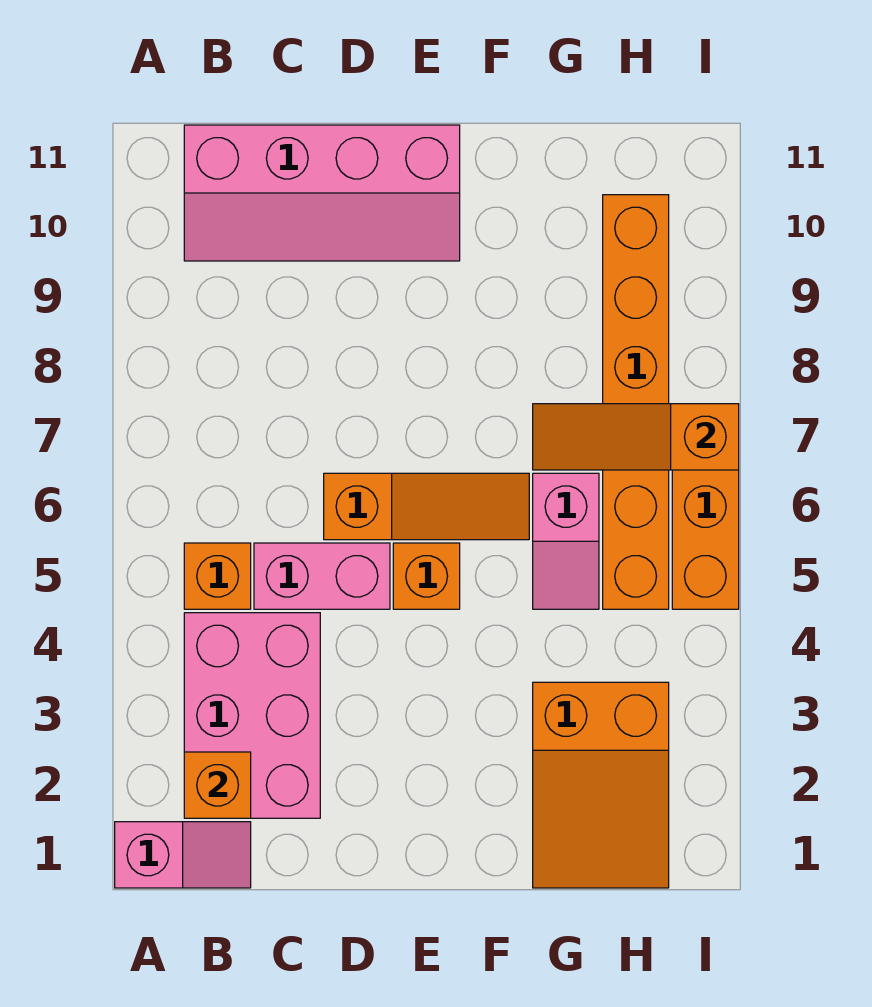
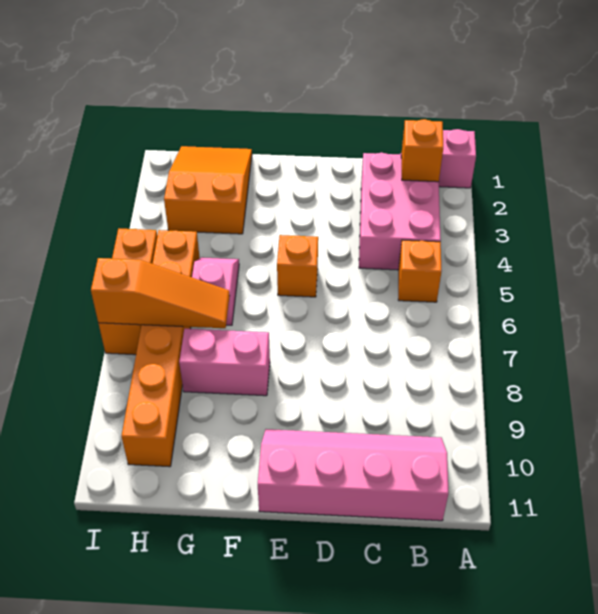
pink brick C5:D5 level 1 -> pink brick F8:G8 level 1
orange slope D6:F6 level 1 top D -> none

